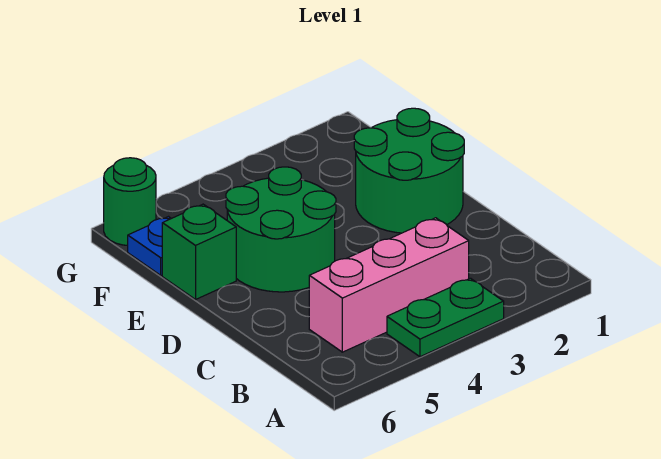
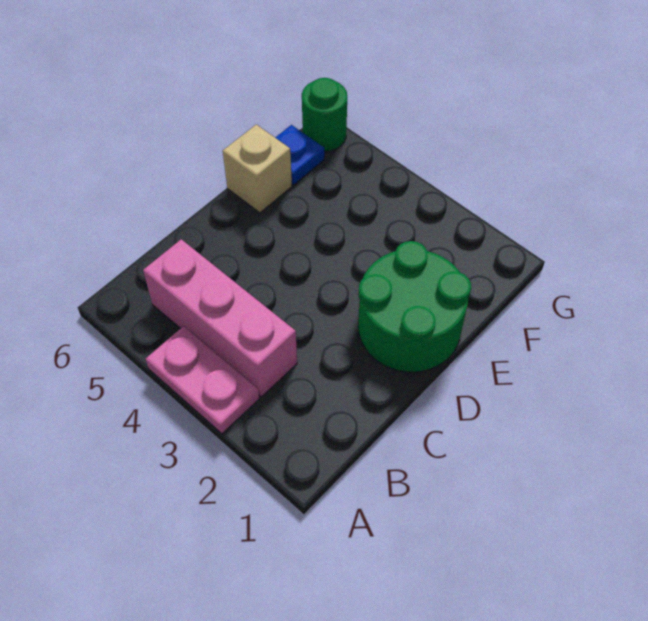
green plate A3:A4 level 1 -> pink plate A3:A4 level 1
green round brick D4:E5 level 1 -> none
green brick E6 level 1 -> tan brick E6 level 1

